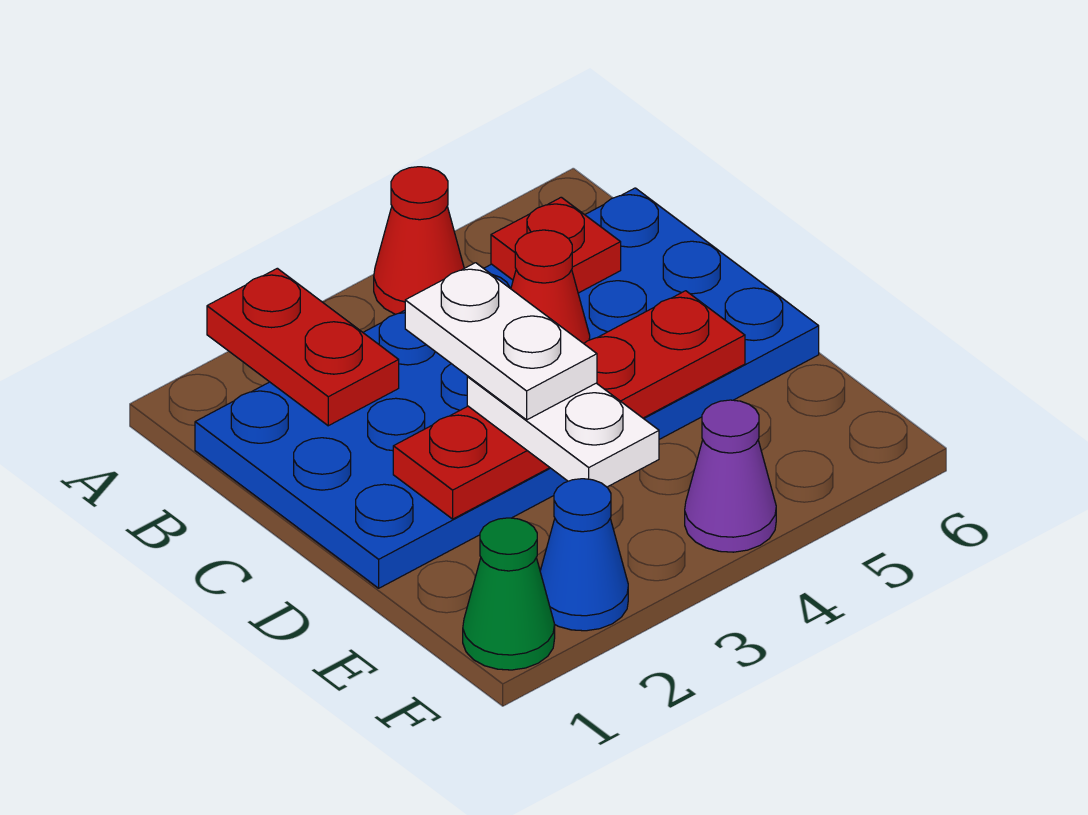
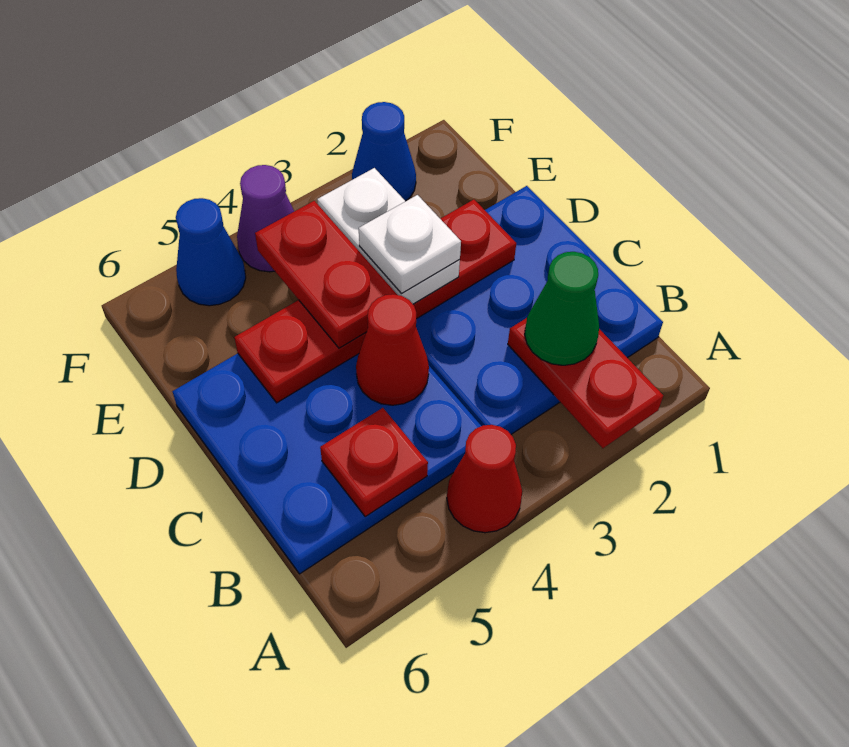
white plate C3:D3 level 4 -> white plate D3 level 4
none -> red plate D4:E4 level 3
green cone F1 level 1 -> green cone B2 level 3
none -> blue cone F5 level 1

